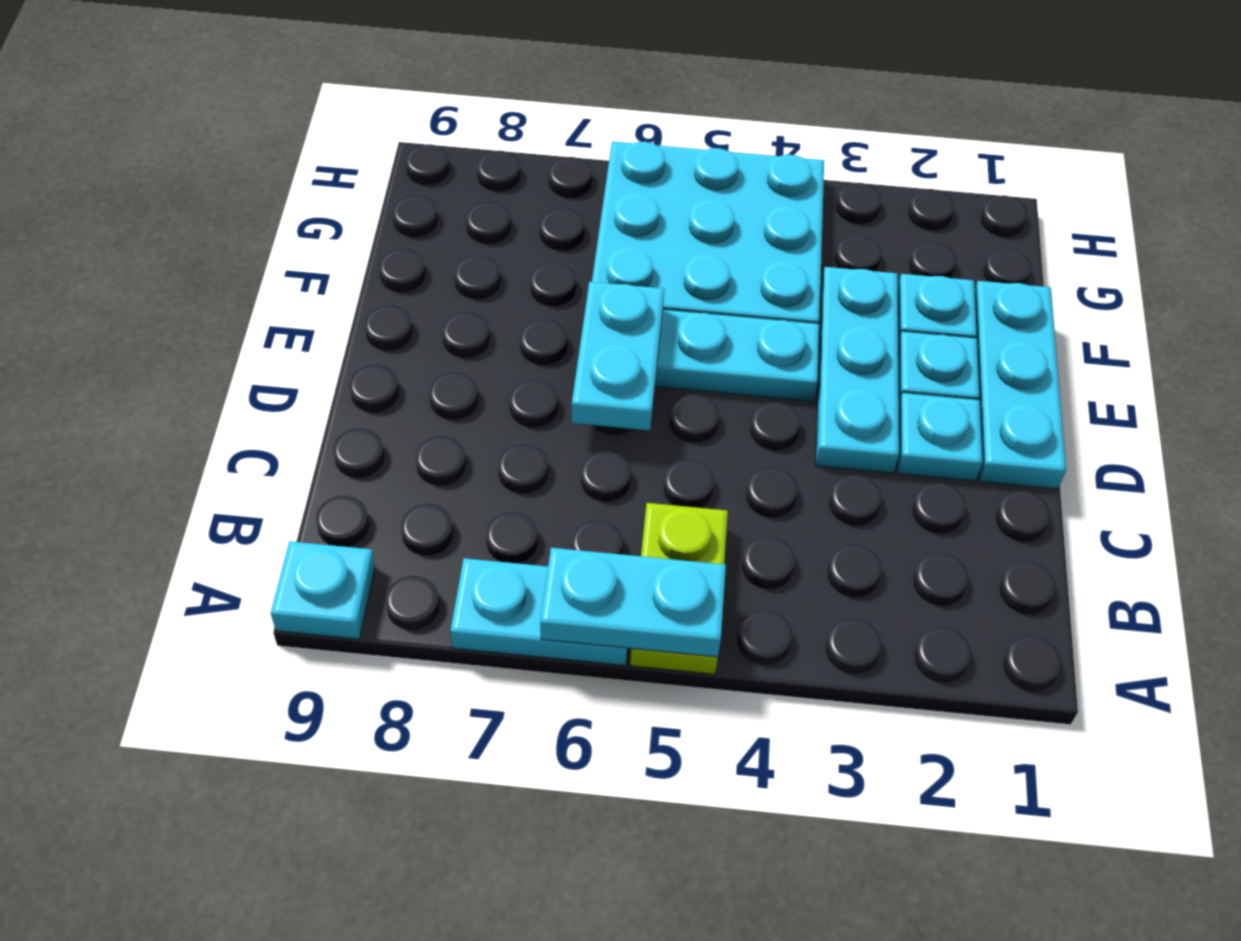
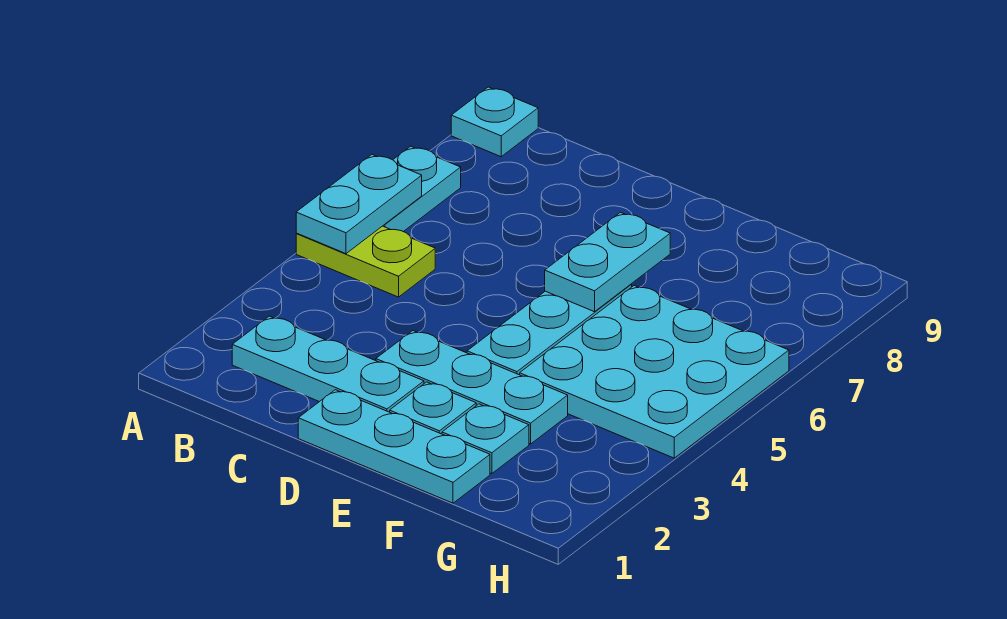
cyan plate D2 level 1 -> cyan plate B2:D2 level 1
cyan plate D6:E6 level 2 -> cyan plate E6:E7 level 2

